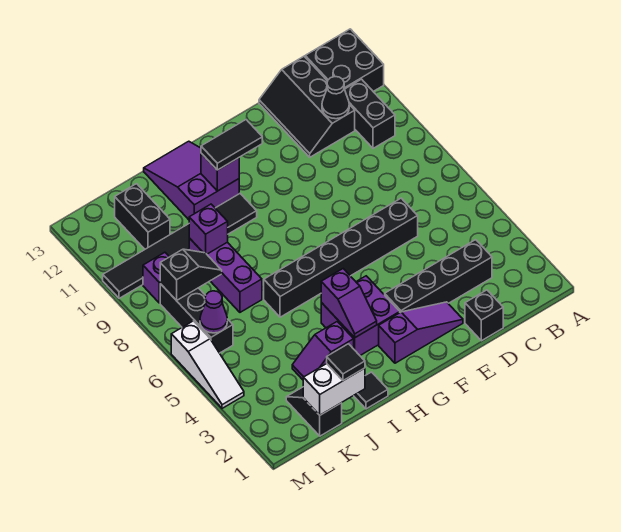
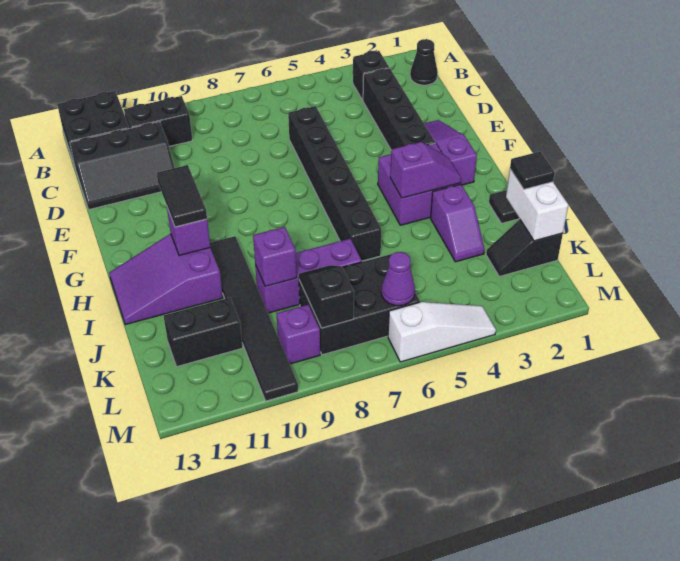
black cone C11 level 2 -> black cone B1 level 1
black brick D1 level 1 -> black brick B3 level 1
black brick L6:L8 level 1 -> black brick K6:L8 level 1

